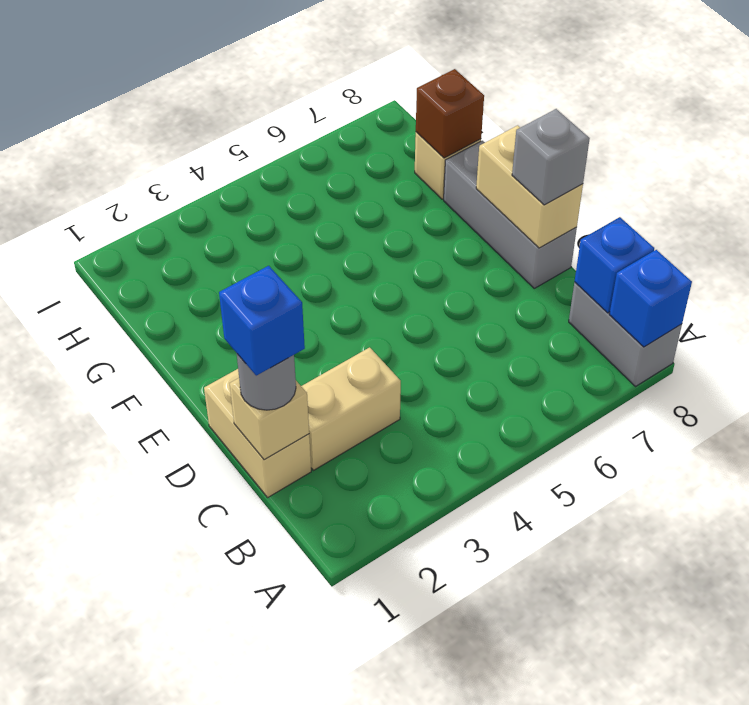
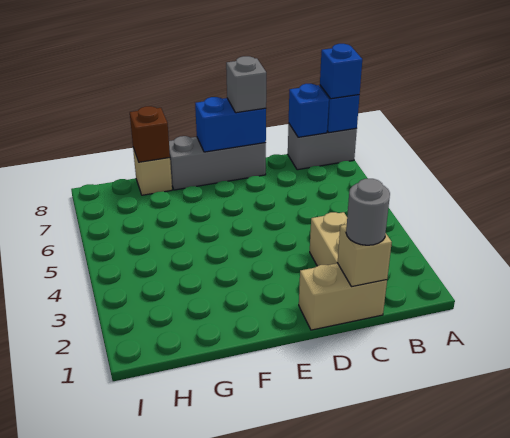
blue brick C1 level 4 -> blue brick A8 level 3
tan brick D8:E8 level 2 -> blue brick D8:E8 level 2

